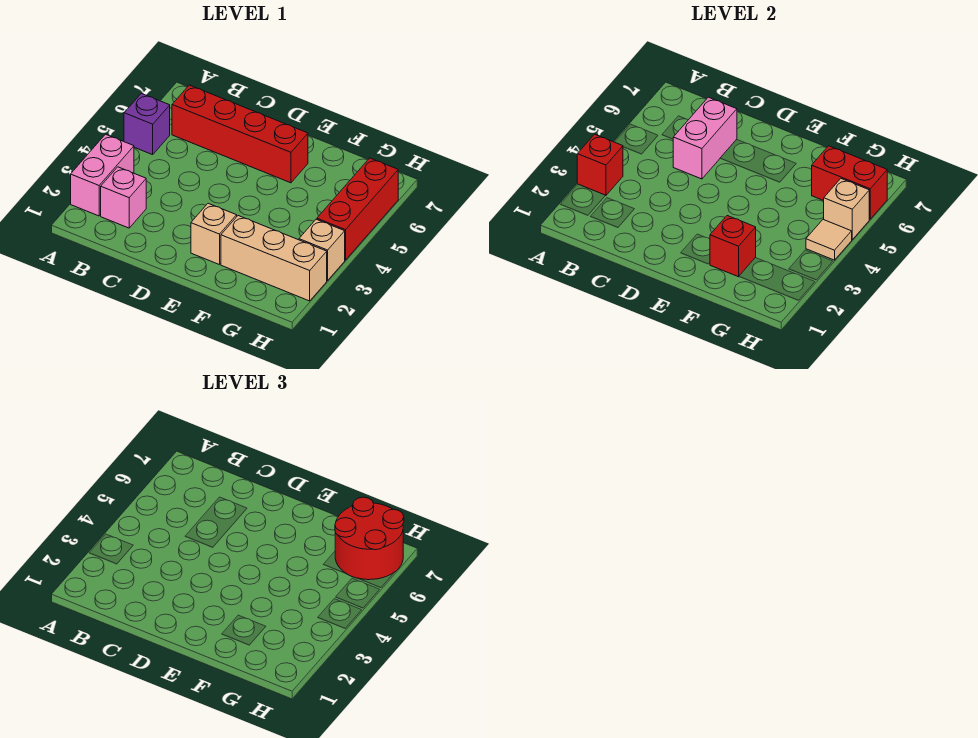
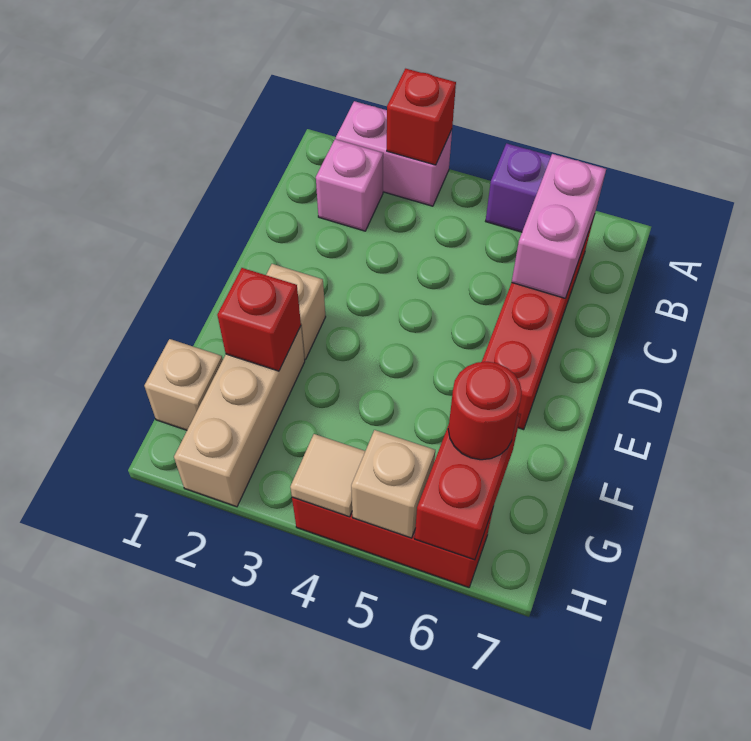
pink brick C5:C6 level 2 -> pink brick B6:C6 level 2
red round brick G6:H7 level 3 -> red round brick G6 level 3
tan brick H3 level 1 -> tan brick G1 level 1

